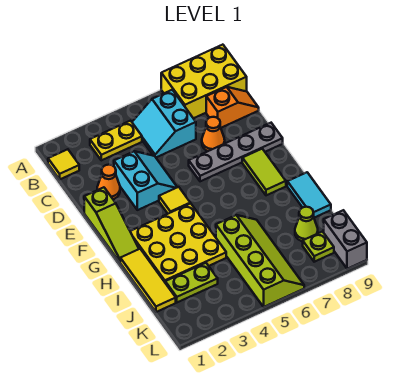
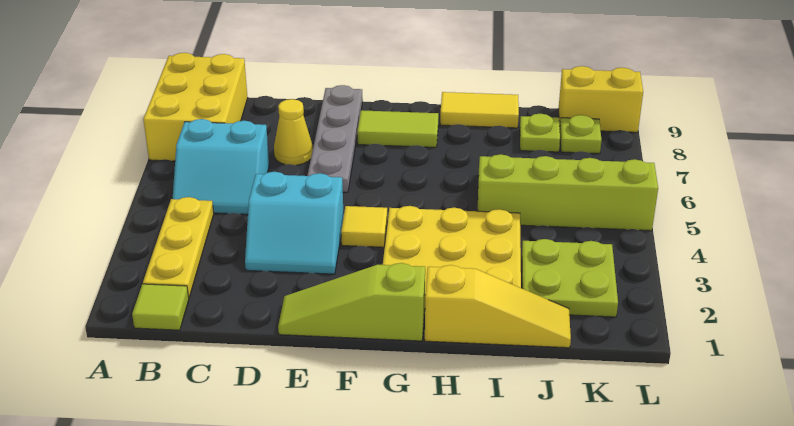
yellow tile B1 level 1 -> lime tile B1 level 1
yellow plate B3:B4 level 1 -> yellow plate B2:B4 level 1
orange slope C8:C9 level 1 top 8 -> none
orange cone D2 level 1 -> none
cyan slope D3:E4 level 1 top 3 -> cyan slope D3:E4 level 1 top 4
orange cone D7 level 1 -> yellow cone D7 level 1
lime slope E1:G1 level 1 top E -> lime slope E1:G1 level 1 top G
yellow tile H1:J1 level 1 -> yellow slope H1:J1 level 1 top H
cyan tile H9:I9 level 1 -> yellow tile H9:I9 level 1
lime plate J2:J3 level 1 -> lime plate J2:K3 level 1
lime cone J8 level 1 -> lime plate J8 level 1
grey brick K9:L9 level 1 -> yellow brick K9:L9 level 1

